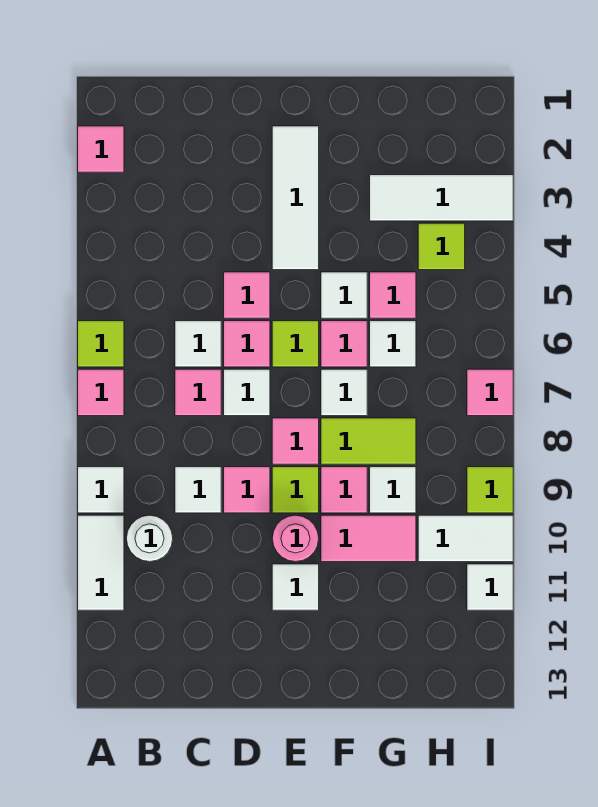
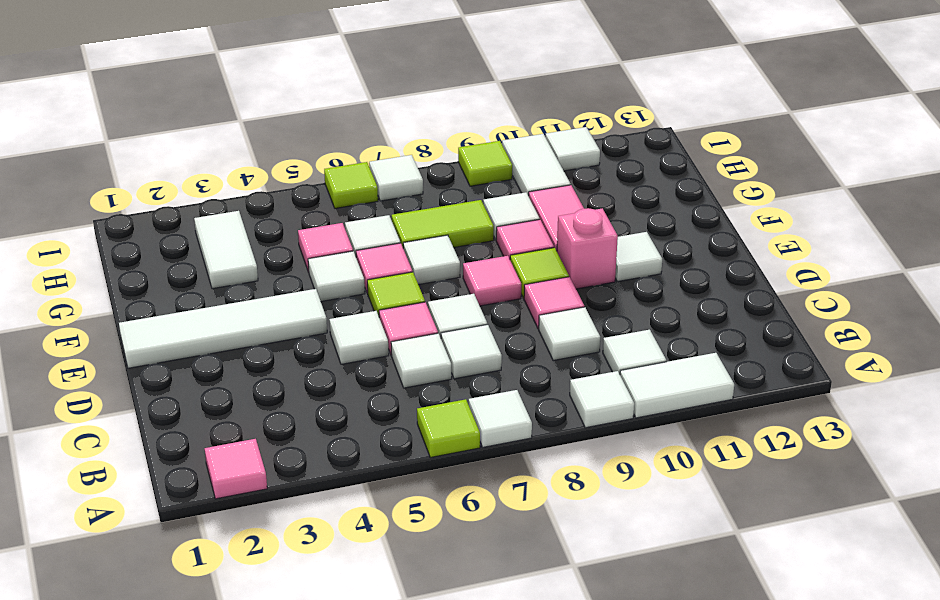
pink tile A7 level 1 -> white tile A7 level 1
white round brick B10 level 1 -> white tile B10 level 1
pink tile C7 level 1 -> white tile C7 level 1
pink tile D5 level 1 -> white tile D5 level 1
white tile E2:E4 level 1 -> white tile E1:E4 level 1
pink round brick E10 level 1 -> pink brick E10 level 1
lime tile F8:G8 level 1 -> lime tile G7:G8 level 1
white tile G3:I3 level 1 -> white tile G3:H3 level 1
lime tile H4 level 1 -> lime tile I6 level 1
pink tile I7 level 1 -> white tile I7 level 1

